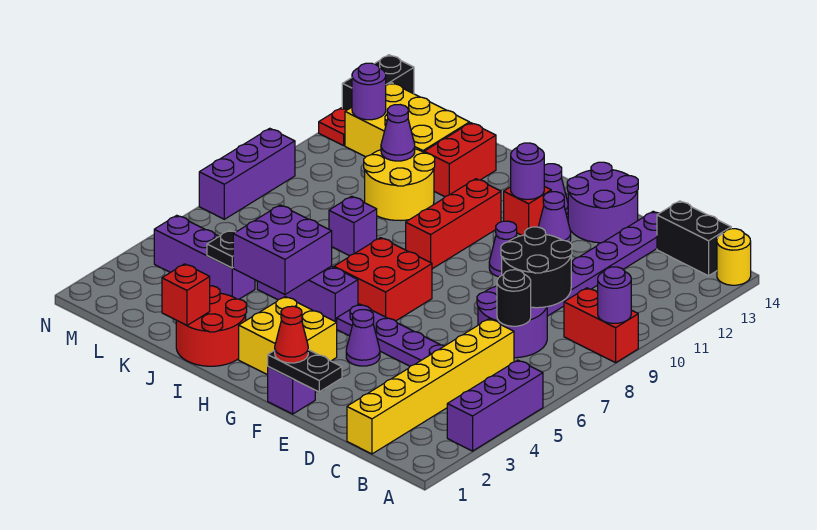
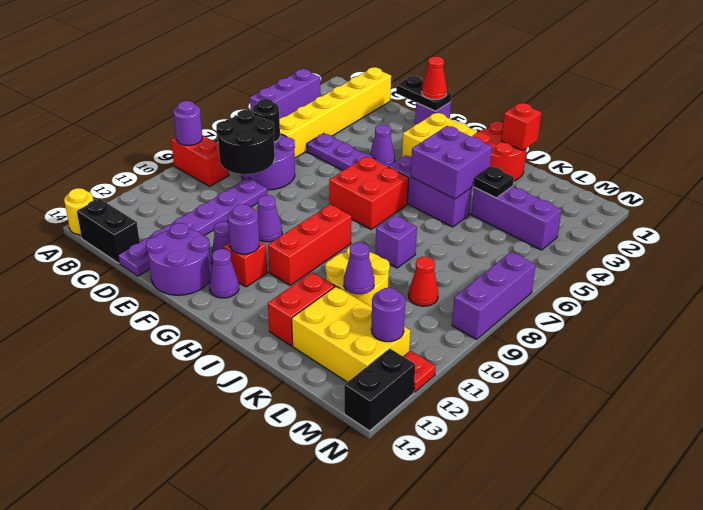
none -> red cone L9 level 1

